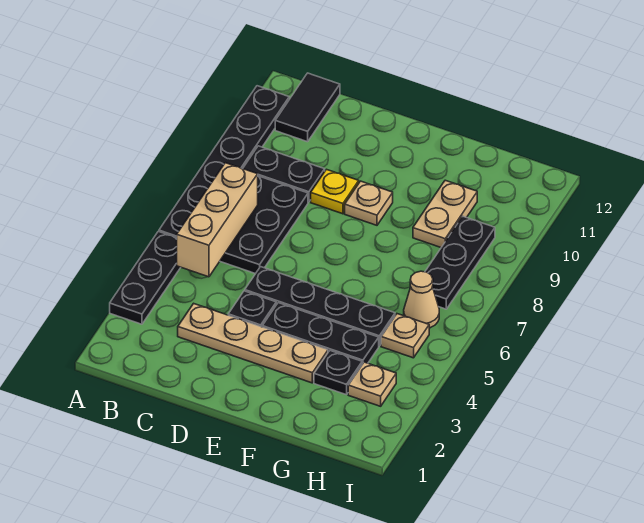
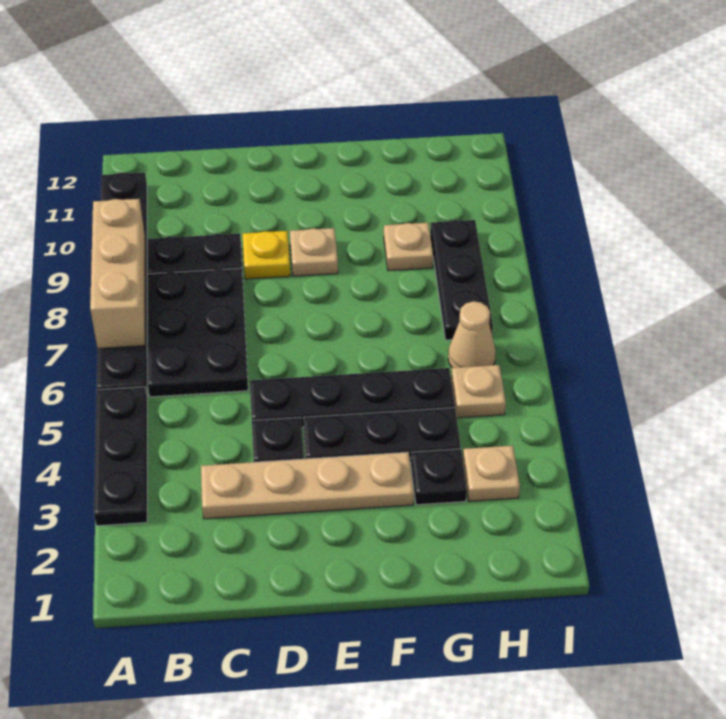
tan brick B5:B7 level 2 -> tan brick A7:A9 level 2
black tile B11:B12 level 1 -> none
tan plate G9:G10 level 1 -> tan plate G9 level 1

